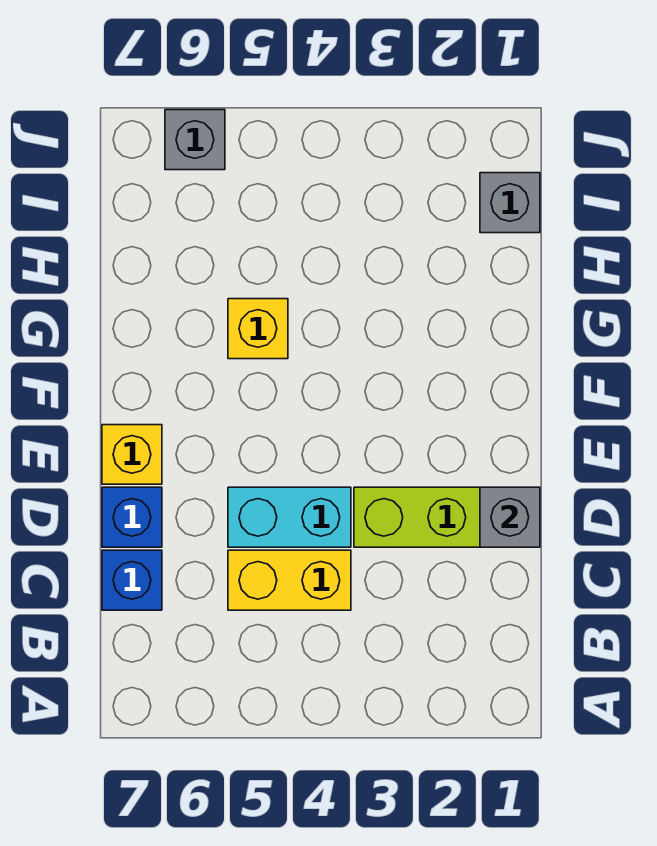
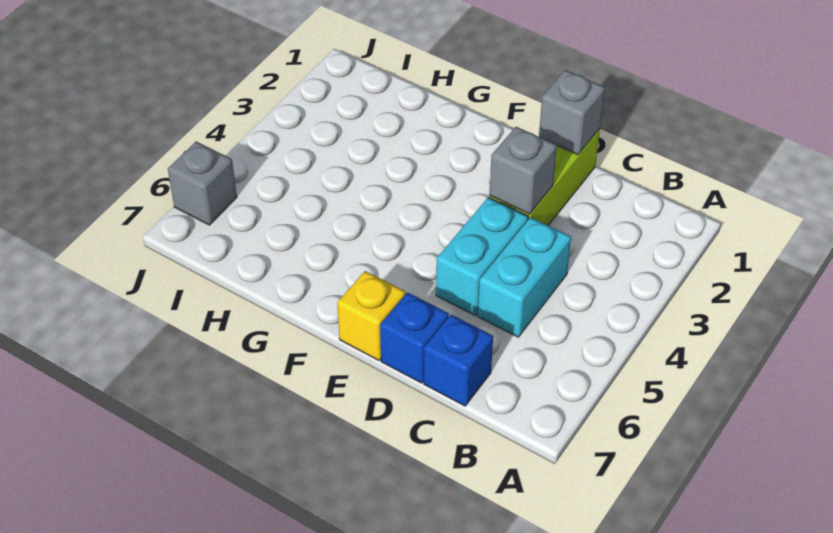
yellow brick C4:C5 level 1 -> cyan brick C4:C5 level 1
yellow brick G5 level 1 -> none
grey brick I1 level 1 -> grey brick D3 level 2

